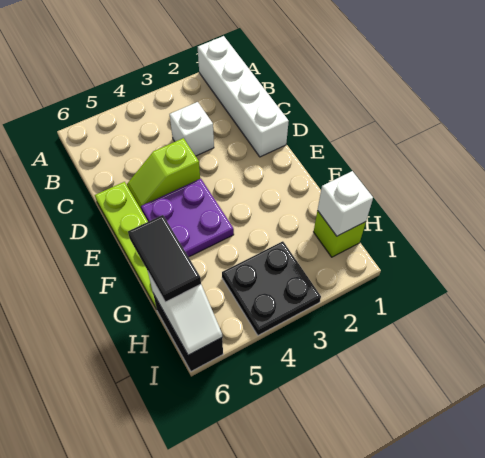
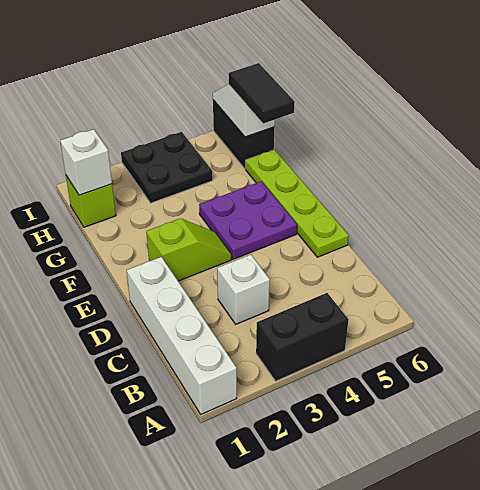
none -> black brick A3:A4 level 1
lime slope D4:D5 level 1 top 4 -> lime slope E2:E3 level 1 top 2

